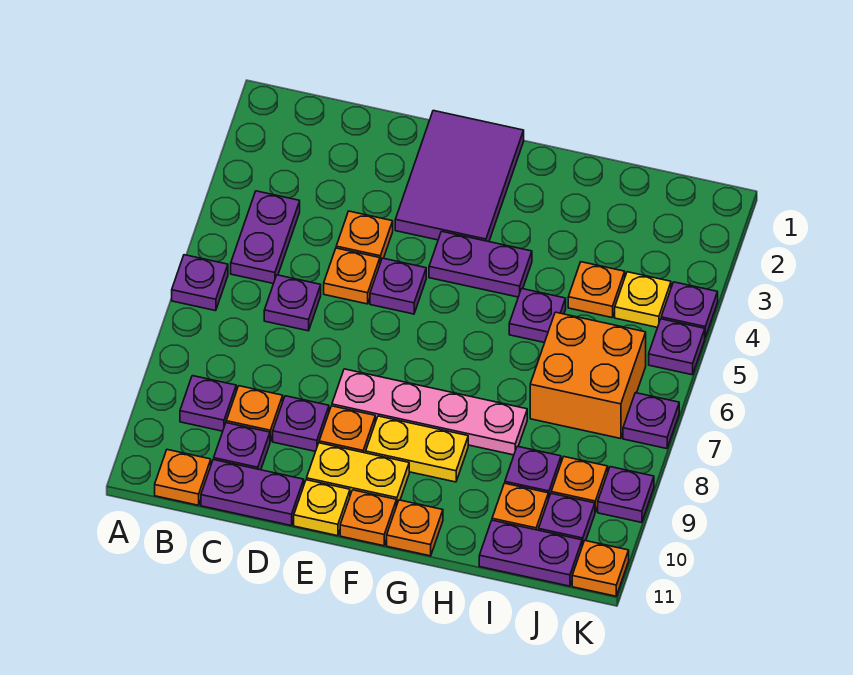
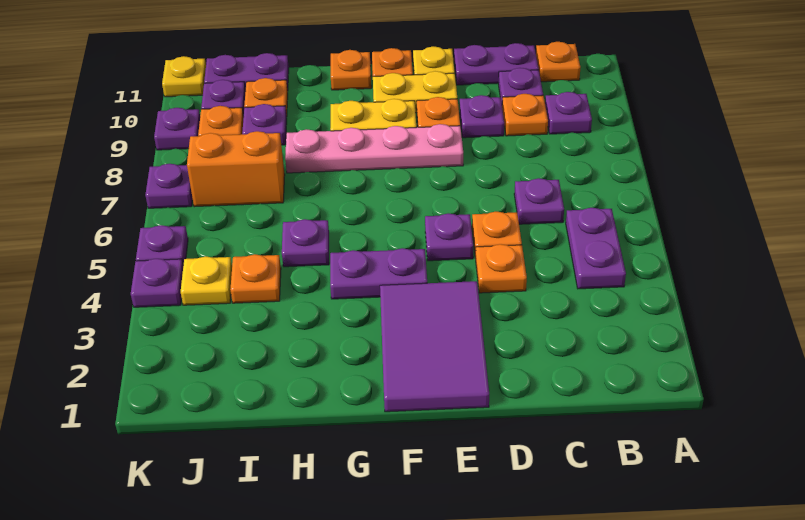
purple plate A6 level 1 -> none
orange brick I6:J7 level 1 -> orange brick I7:J7 level 1
orange plate K11 level 1 -> yellow plate K11 level 1

